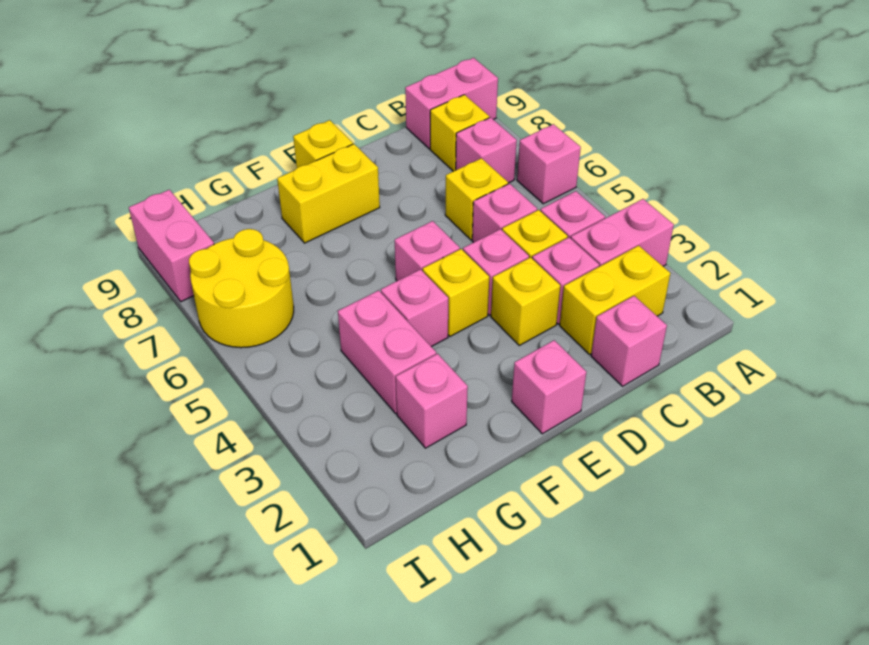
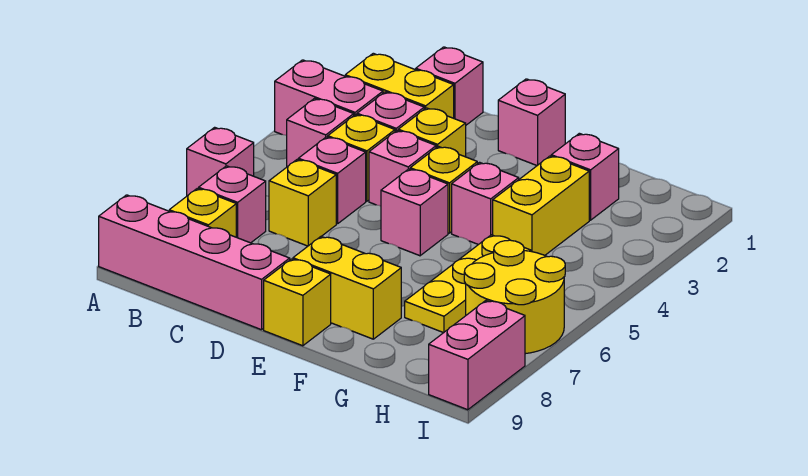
pink brick A9:B9 level 1 -> pink brick A9:D9 level 1
pink brick G3:G4 level 1 -> yellow brick G3:G4 level 1
none -> yellow plate G5:G7 level 1

